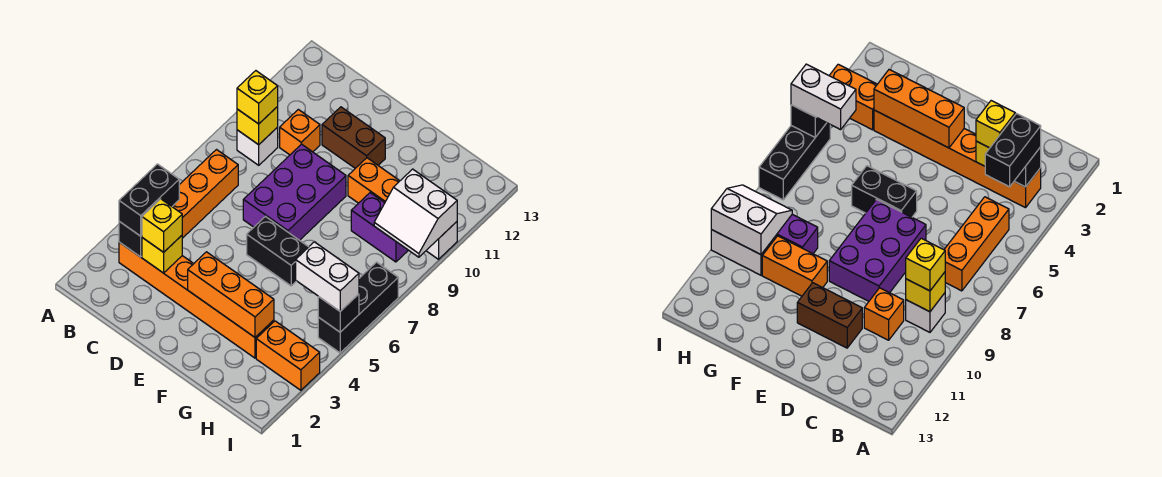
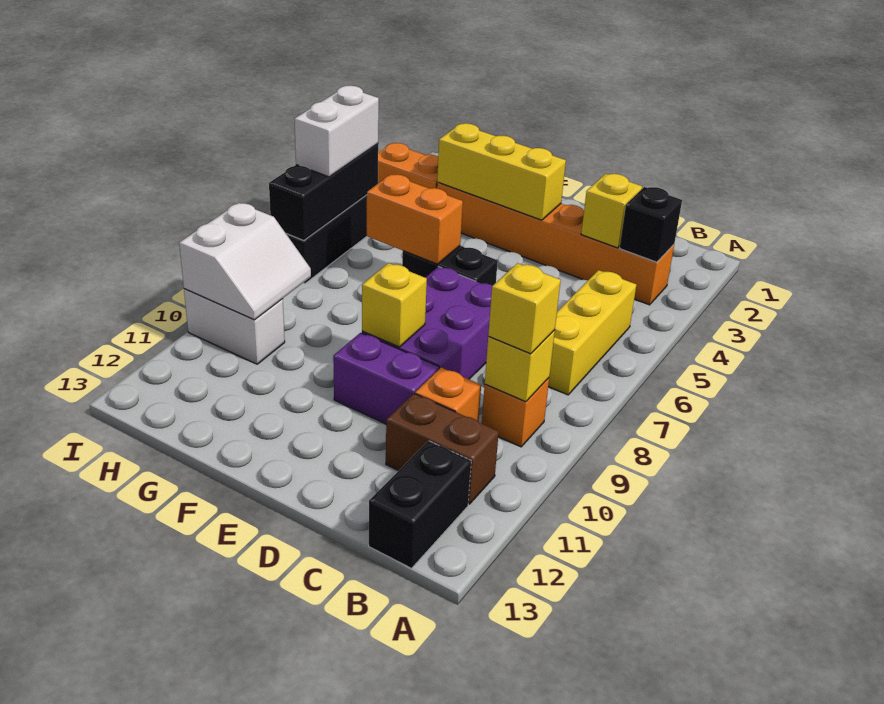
black brick B3:B4 level 3 -> black brick B12:B13 level 1
orange brick B5:B7 level 1 -> yellow brick B5:B7 level 1
white brick B9 level 1 -> orange brick B9 level 1
yellow brick C3 level 3 -> yellow brick E9 level 2
brown brick D11:E11 level 1 -> brown brick B11:C11 level 1
orange brick E3:G3 level 2 -> yellow brick E3:G3 level 2
orange brick F10:G10 level 1 -> orange brick F6:G6 level 2
purple brick G9:H9 level 1 -> purple brick D10:E10 level 1
white brick H5:I5 level 3 -> white brick I5:I6 level 3
white slope H9:I10 level 2 top 10 -> white slope H9:I10 level 2 top I
black brick I5 level 2 -> black brick I5:I7 level 2

